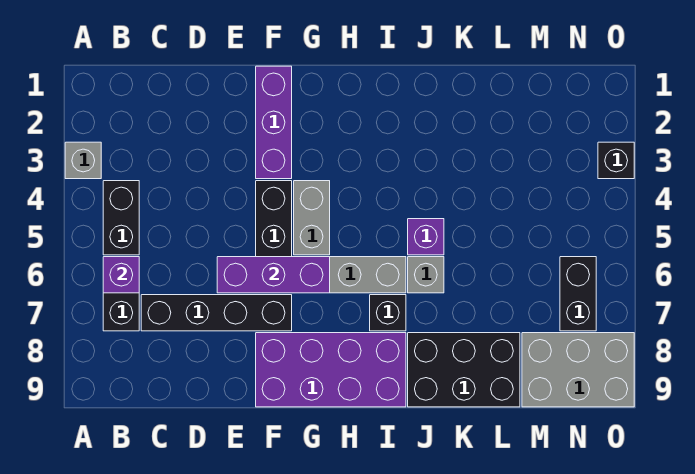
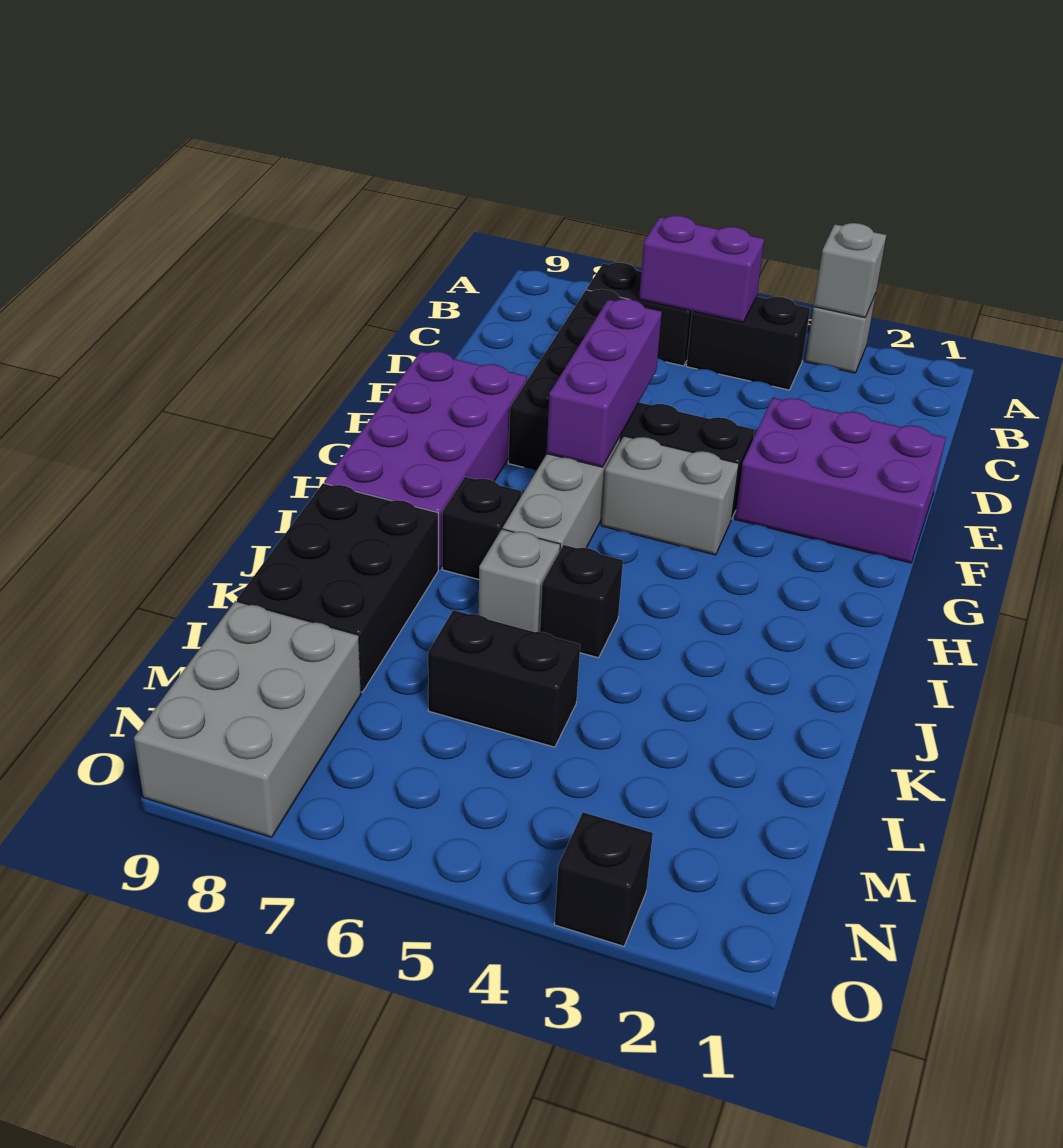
none -> grey brick A3 level 2
purple brick B6 level 2 -> purple brick B5:B6 level 2
purple brick F1:F3 level 1 -> purple brick E1:F3 level 1
purple brick J5 level 1 -> black brick J5 level 1
black brick N6:N7 level 1 -> black brick L5:L6 level 1

